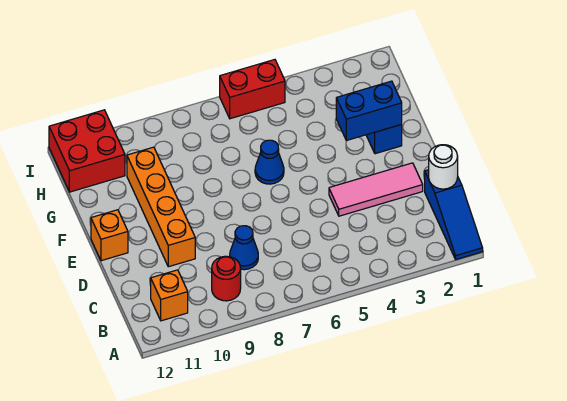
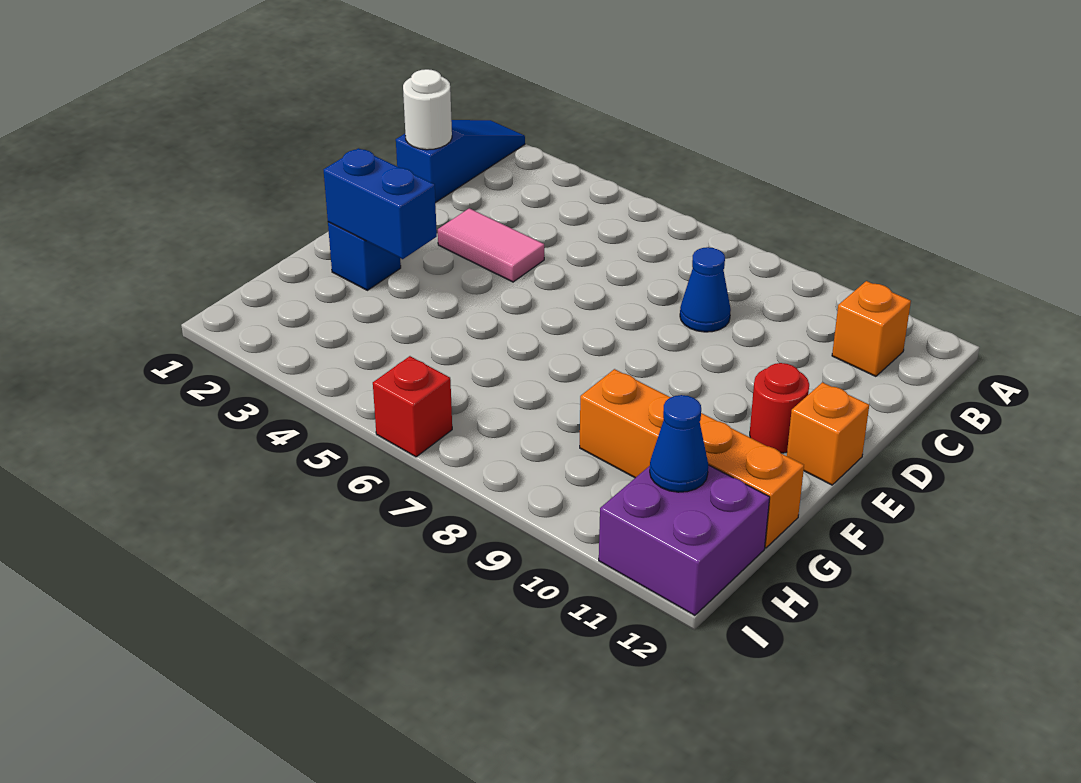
red round brick B9 level 1 -> red round brick E11 level 1
pink tile D2:D4 level 1 -> pink tile D3:D4 level 1
orange brick D10:G10 level 1 -> orange brick G9:G12 level 1
blue cone F6 level 1 -> blue cone H11 level 2
red brick H11:I12 level 1 -> purple brick H11:I12 level 1
red brick I5:I6 level 1 -> red brick I6 level 1

